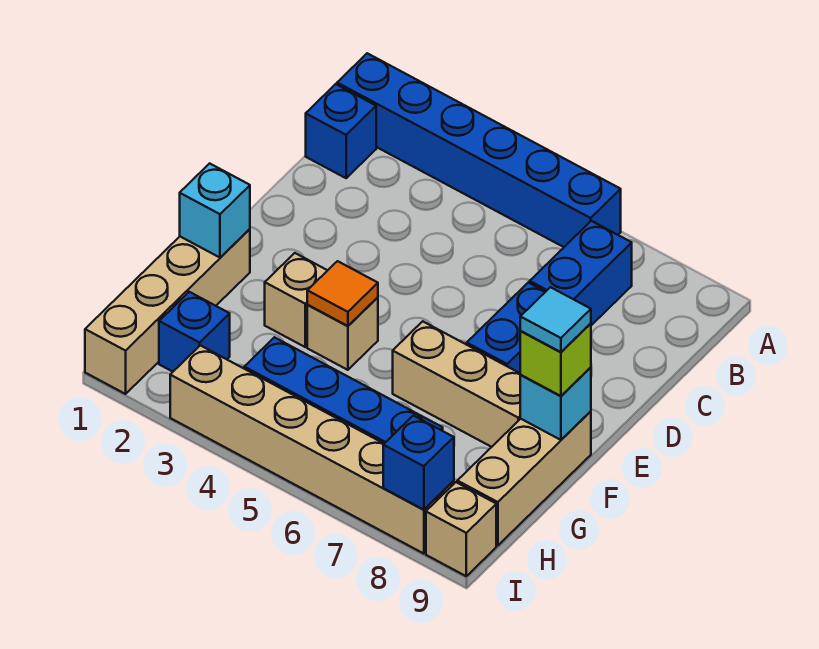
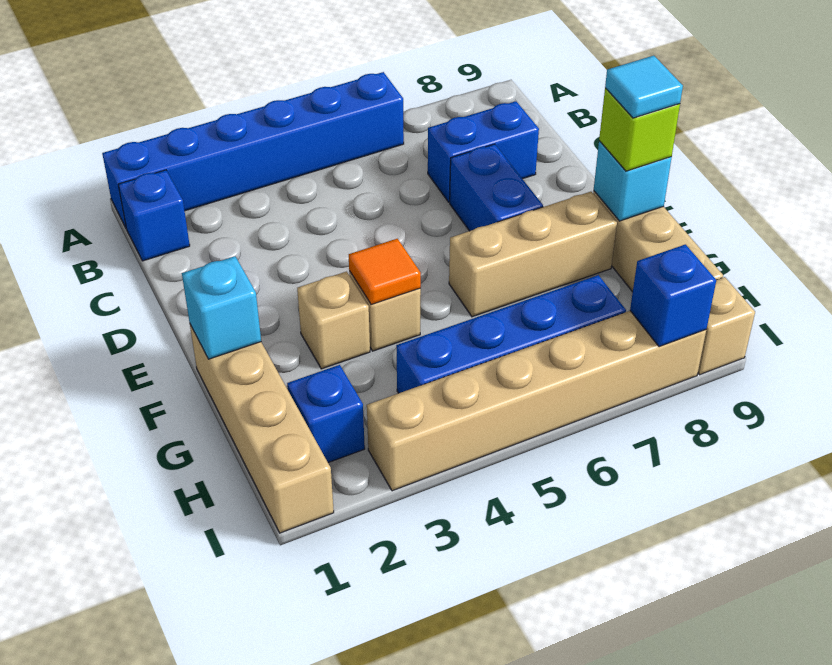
blue brick B7:C7 level 1 -> blue brick C7:C8 level 1

